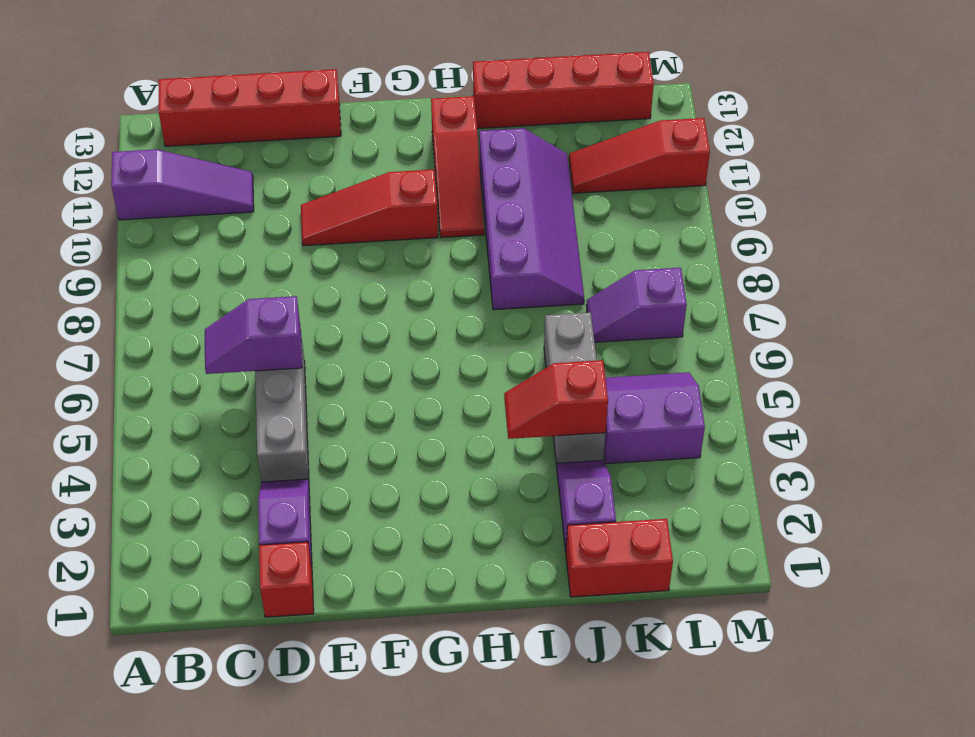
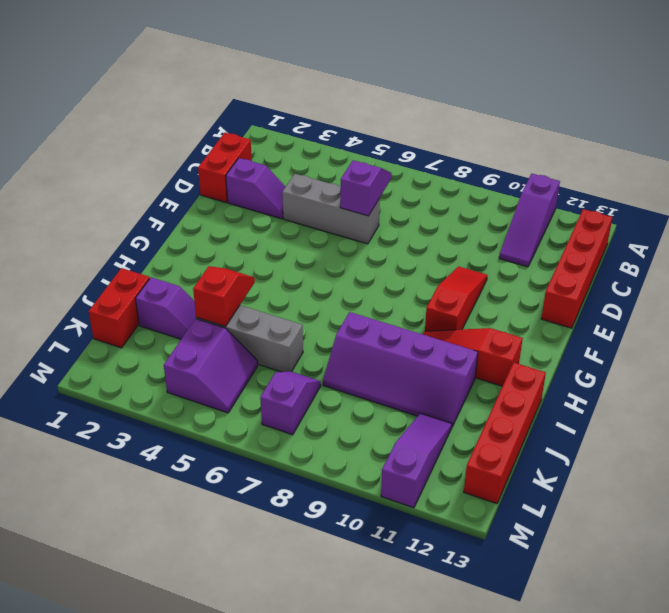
red brick D1 level 1 -> red brick C1:D1 level 1
red slope K11:M11 level 1 top M -> purple slope K11:M11 level 1 top M

